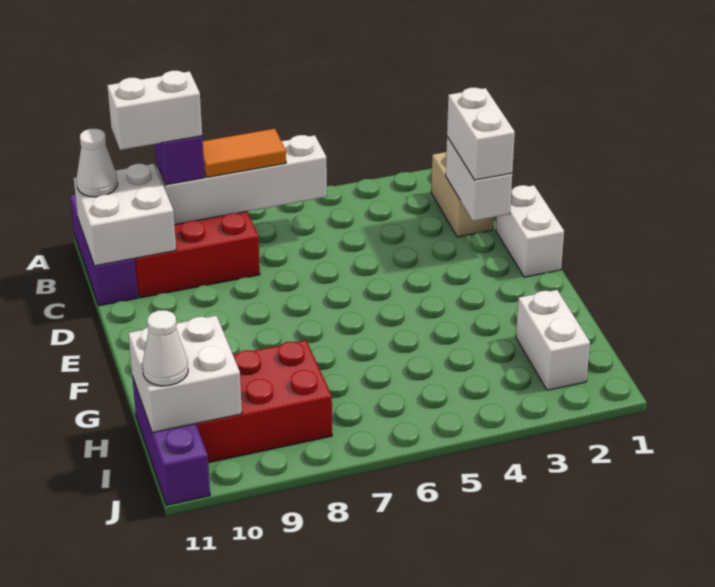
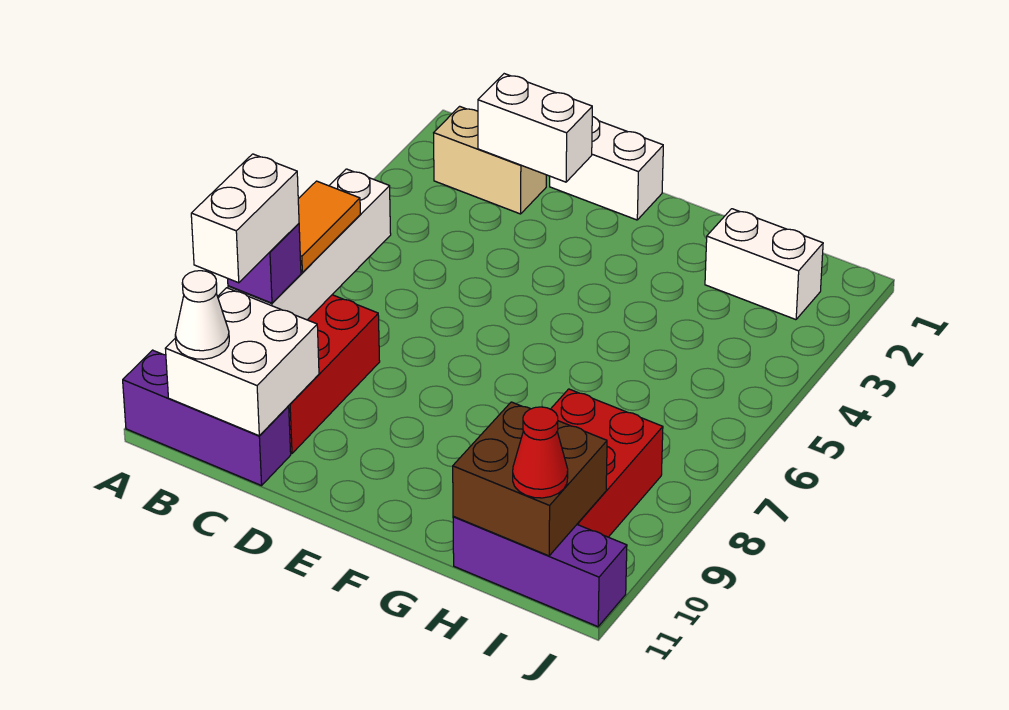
white brick C2:D2 level 3 -> none
white brick H10:I11 level 2 -> brown brick H10:I11 level 2
white cone I11 level 3 -> red cone I11 level 3

